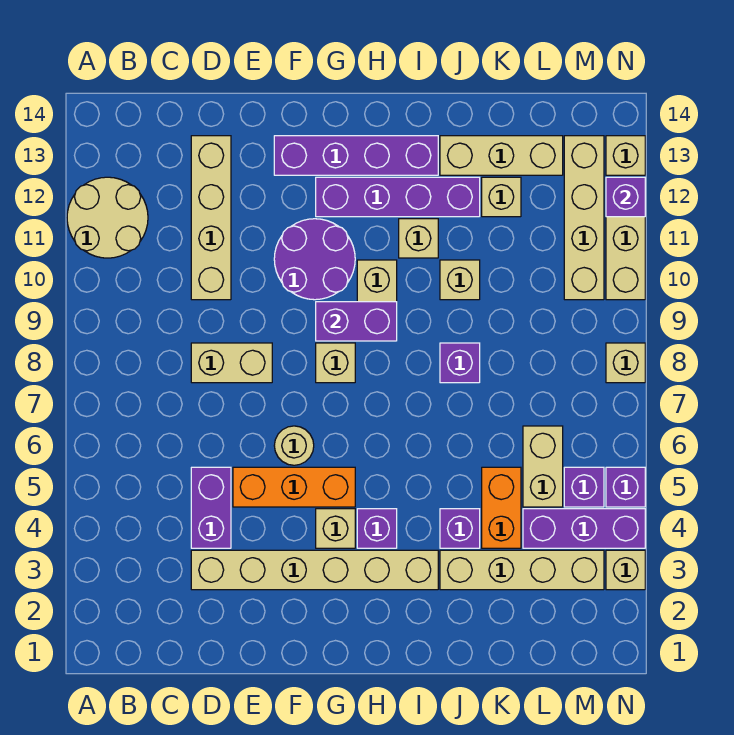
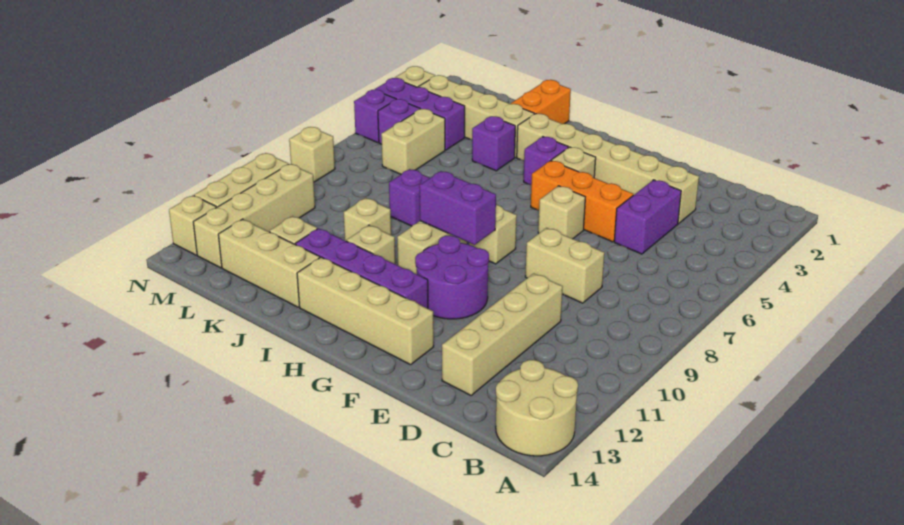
tan round brick A11:B12 level 1 -> tan round brick A13:B14 level 1
tan round brick F6 level 1 -> tan brick F6 level 1
purple brick F13:I13 level 1 -> tan brick F13:I13 level 1
orange brick K4:K5 level 1 -> orange brick J1:J2 level 1
purple brick N12 level 2 -> none

